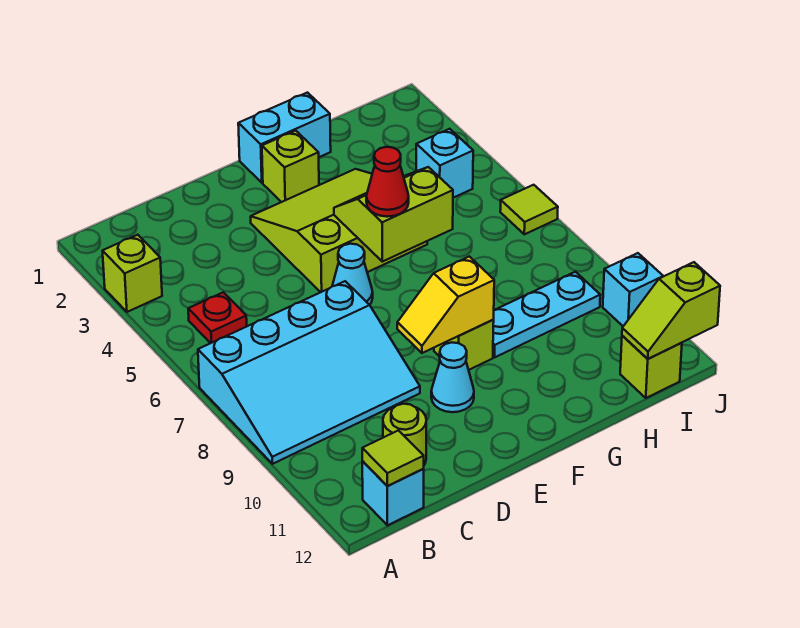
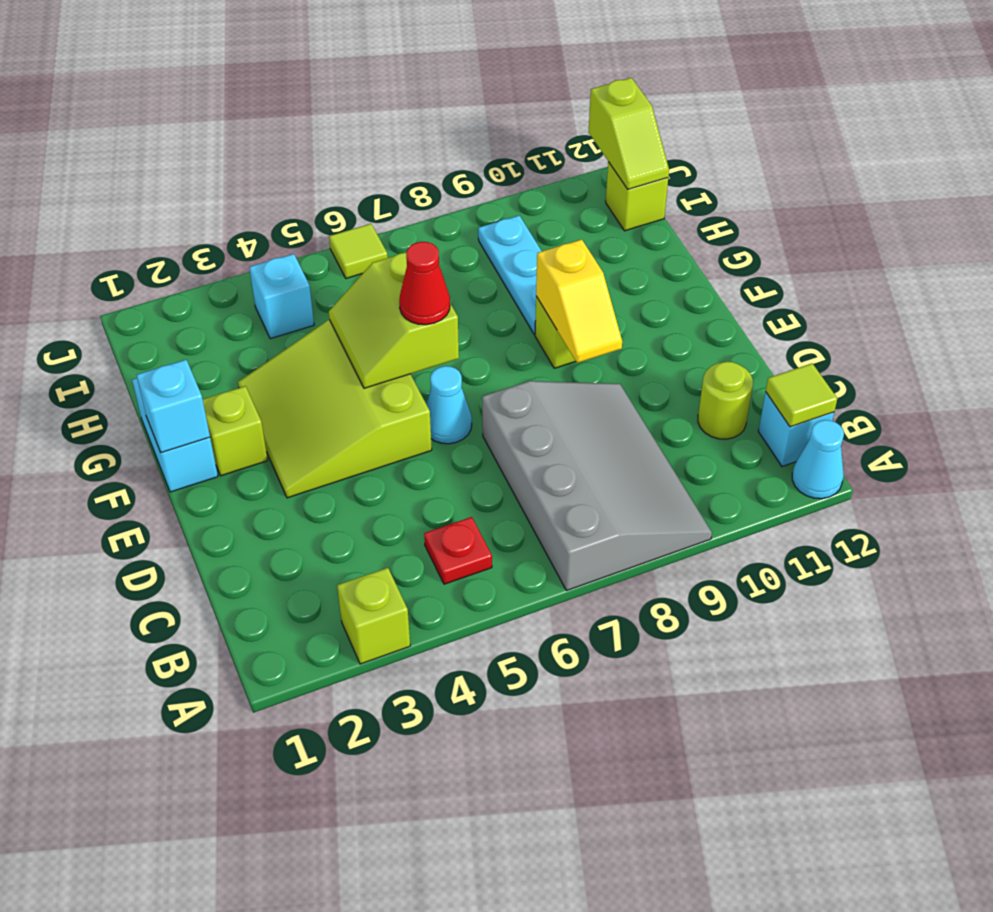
cyan slope A7:D9 level 1 top 7 -> grey slope A7:D9 level 1 top 7
cyan cone E10 level 1 -> cyan cone A12 level 1
cyan brick J10 level 1 -> cyan brick F1 level 2

